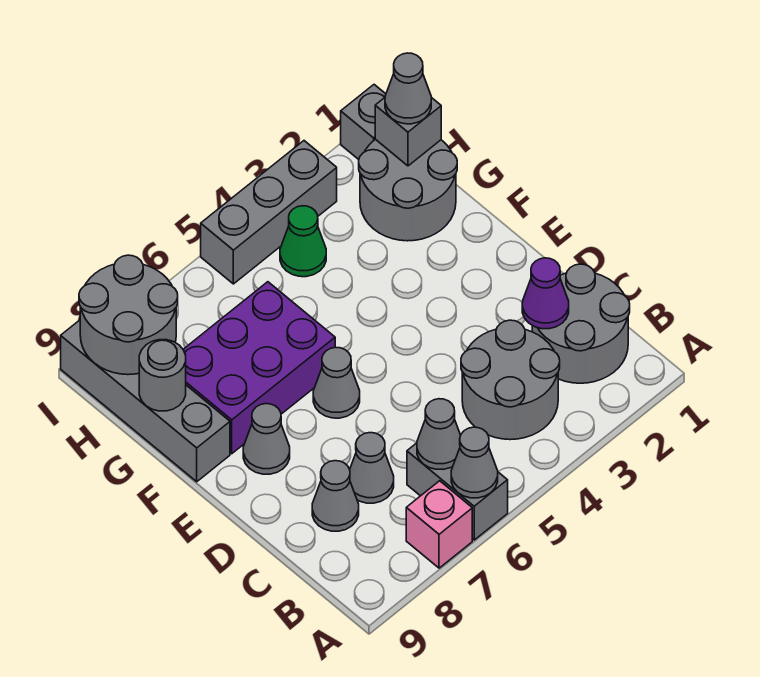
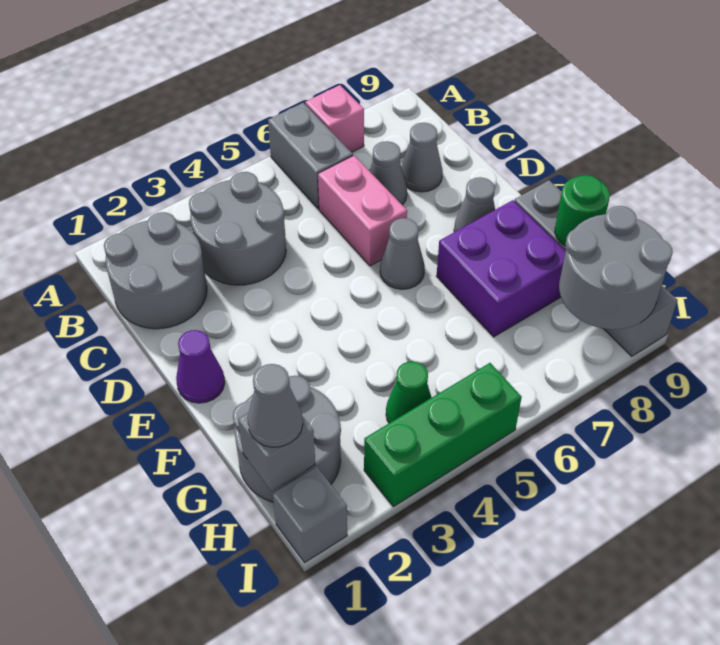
grey cone A6 level 2 -> none
grey cone B6 level 2 -> none
purple cone C2 level 2 -> purple cone E1 level 1
none -> pink brick C6:D6 level 1
purple brick F6:G8 level 1 -> purple brick F7:G8 level 1
grey round brick G9 level 2 -> green round brick G9 level 2
grey brick I3:I5 level 1 -> green brick I3:I5 level 1

